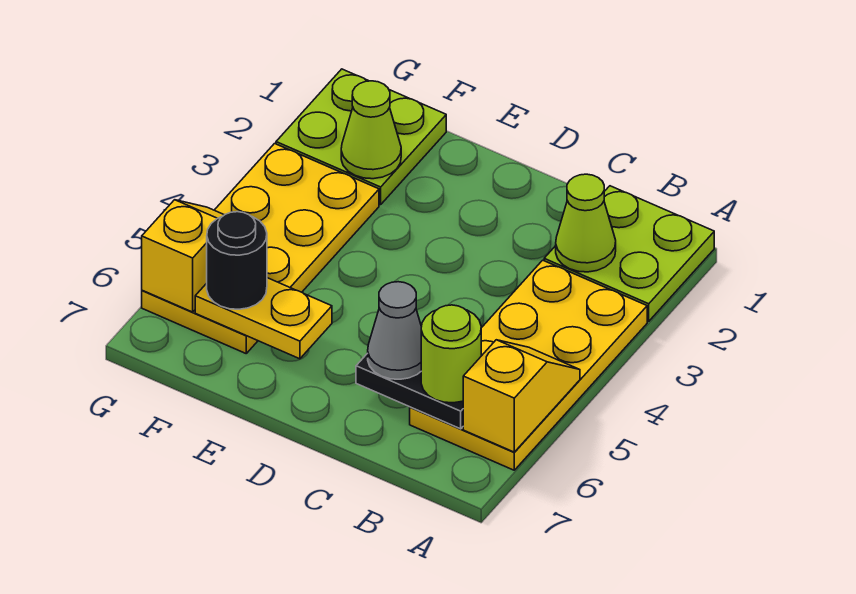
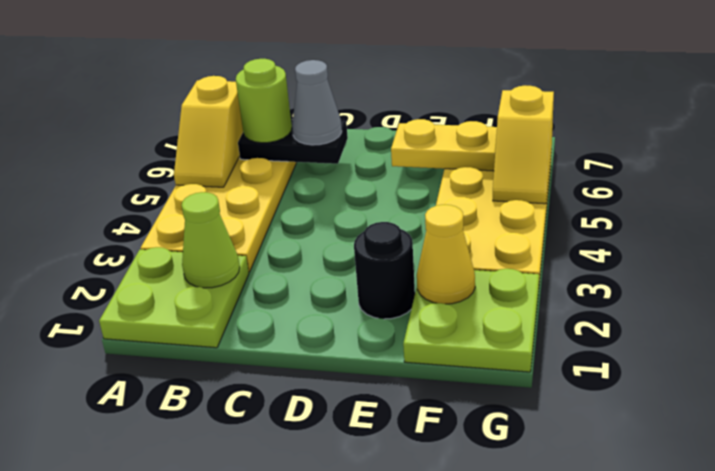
lime cone F2 level 2 -> yellow cone F2 level 2
black round brick F6 level 3 -> black round brick E2 level 1

